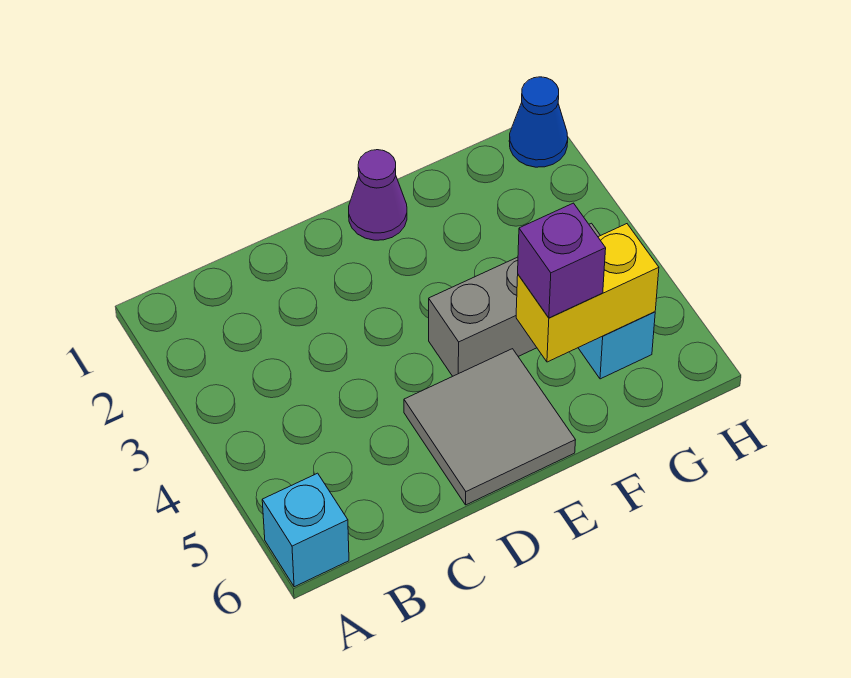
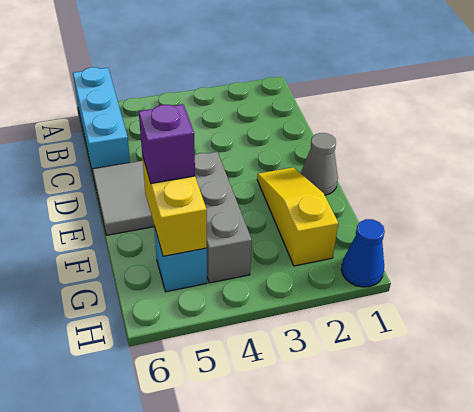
cyan brick A6 level 1 -> cyan brick A6:C6 level 1
purple cone E1 level 1 -> grey cone E1 level 1
none -> yellow slope E2:G2 level 1 top G

